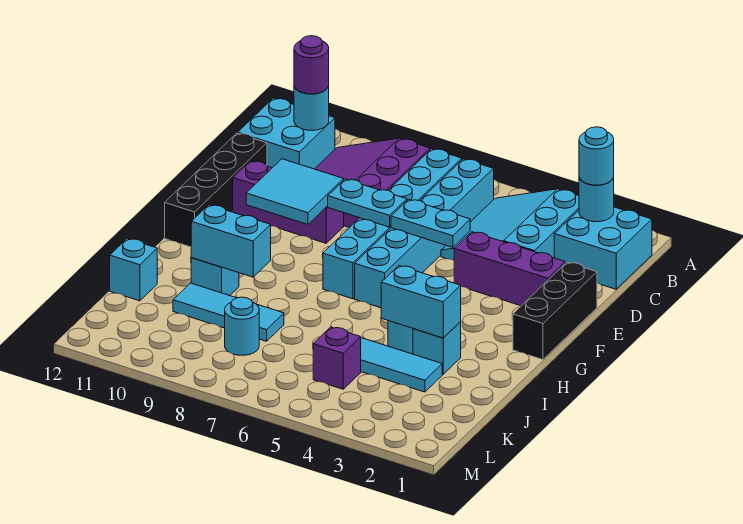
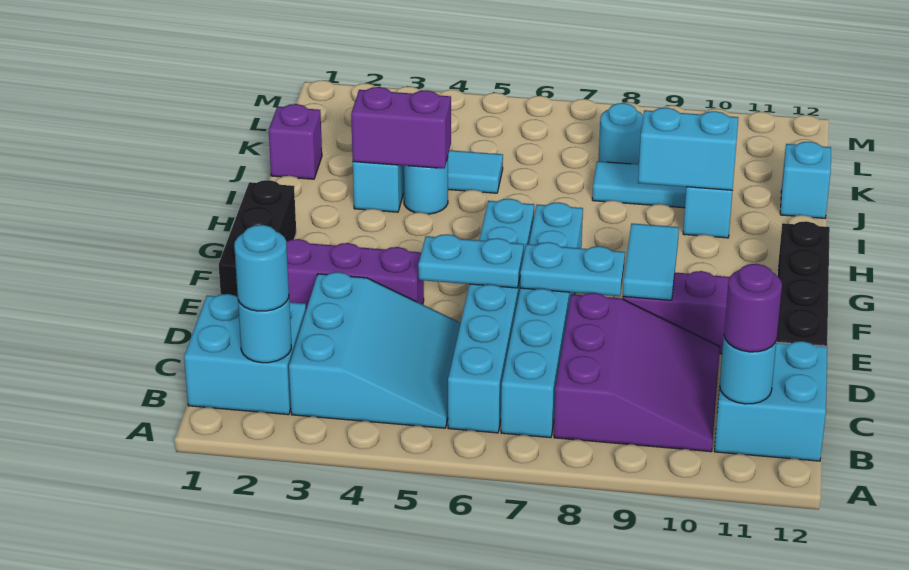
cyan tile E9:F10 level 2 -> cyan tile E9:F9 level 2
cyan brick I3:I4 level 2 -> purple brick I3:I4 level 2
purple brick K5 level 1 -> purple brick J1 level 1

